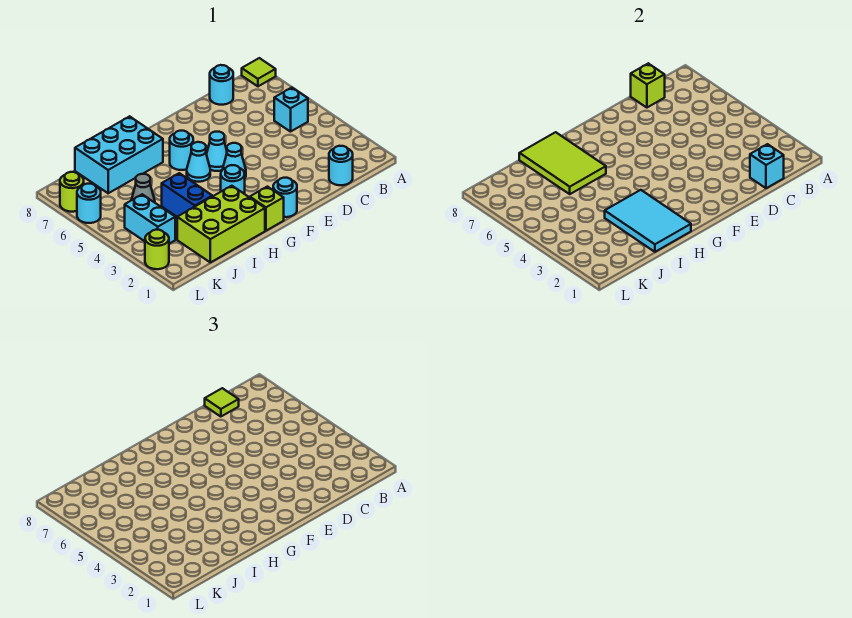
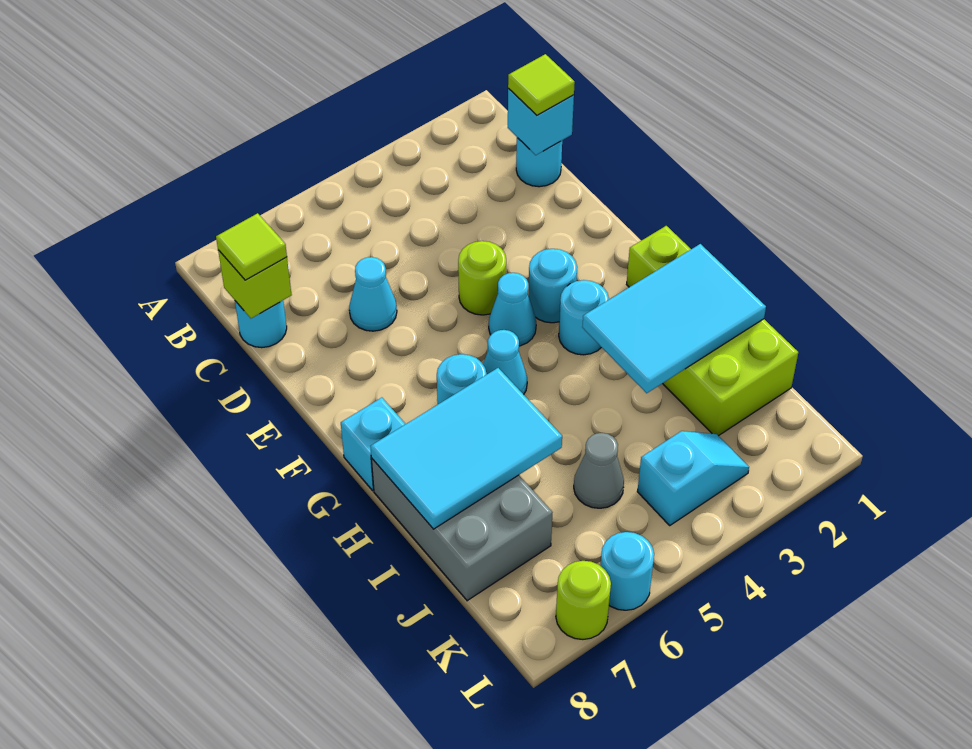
lime tile A8 level 1 -> lime tile C1 level 3
cyan brick B5 level 1 -> cyan brick G8 level 1
cyan round brick F1 level 1 -> cyan round brick F3 level 1
cyan cone F5 level 1 -> cyan cone D6 level 1
lime tile H6:I8 level 2 -> cyan tile H6:I8 level 2
cyan brick H7:J8 level 1 -> grey brick H7:J8 level 1
blue brick I3:I4 level 1 -> none
cyan brick K3:K4 level 1 -> cyan slope K3:K4 level 1 top 4
lime round brick L2 level 1 -> lime round brick E4 level 1

